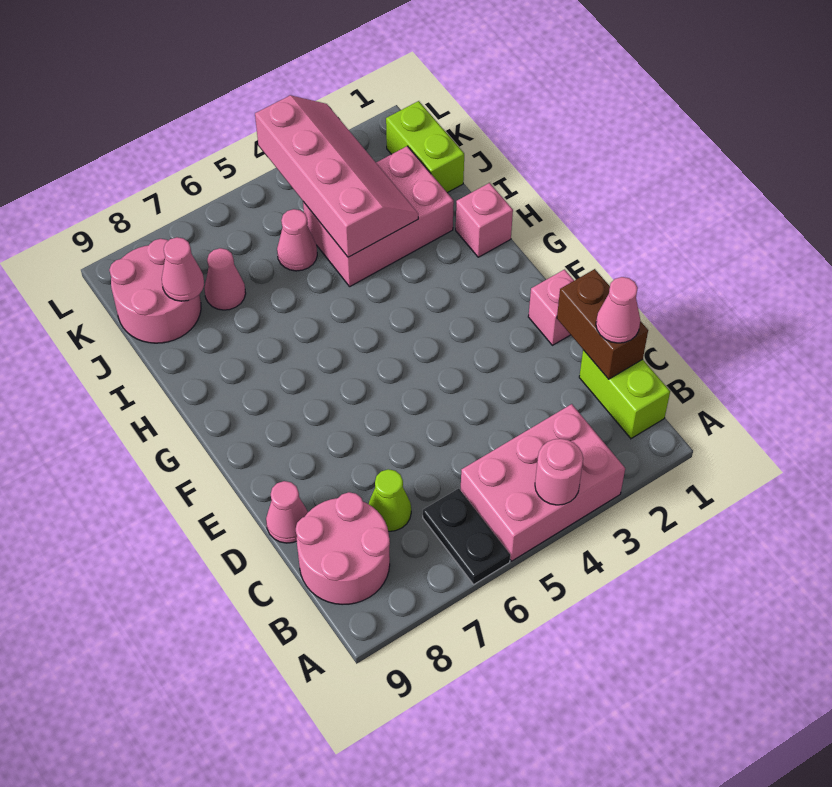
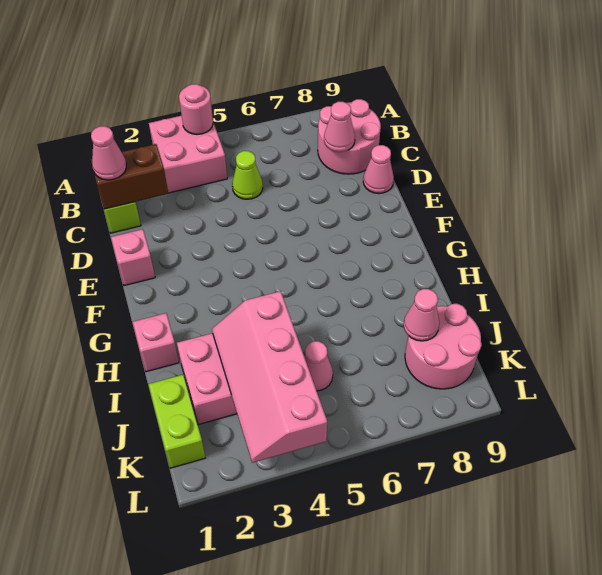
pink brick A3:B5 level 1 -> pink brick A3:B4 level 1
black plate A6:B6 level 1 -> none
brown brick C1:D1 level 2 -> brown brick C1:C2 level 2
lime cone C7 level 1 -> lime cone C5 level 1
pink cone J7 level 1 -> pink cone C8 level 2

